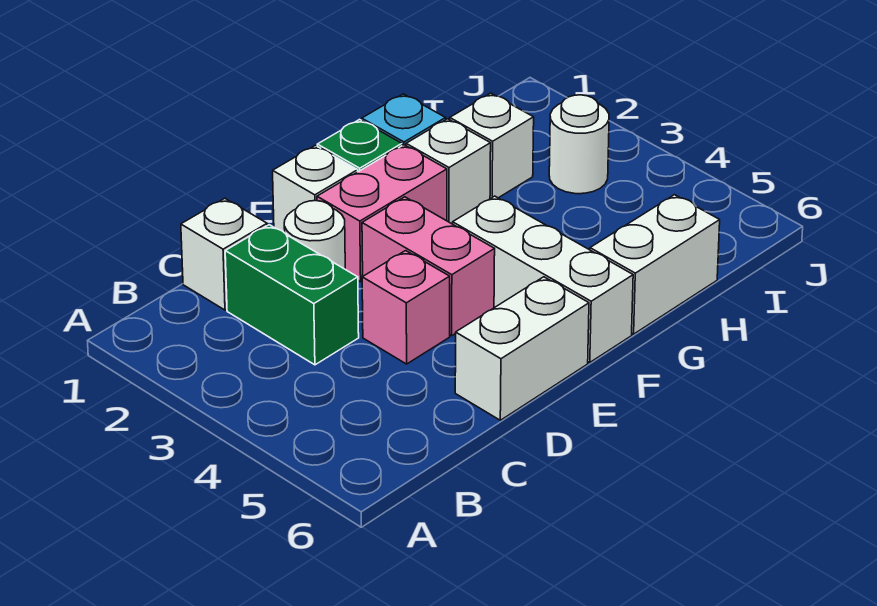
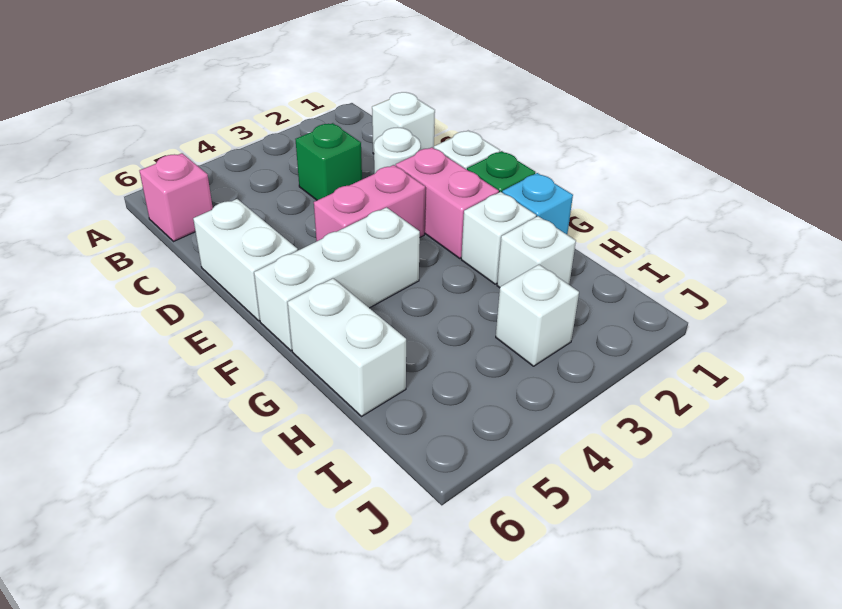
green brick C2:C3 level 1 -> green brick C3 level 1
pink brick D4 level 1 -> pink brick B6 level 1
white round brick I3 level 1 -> white brick I3 level 1

